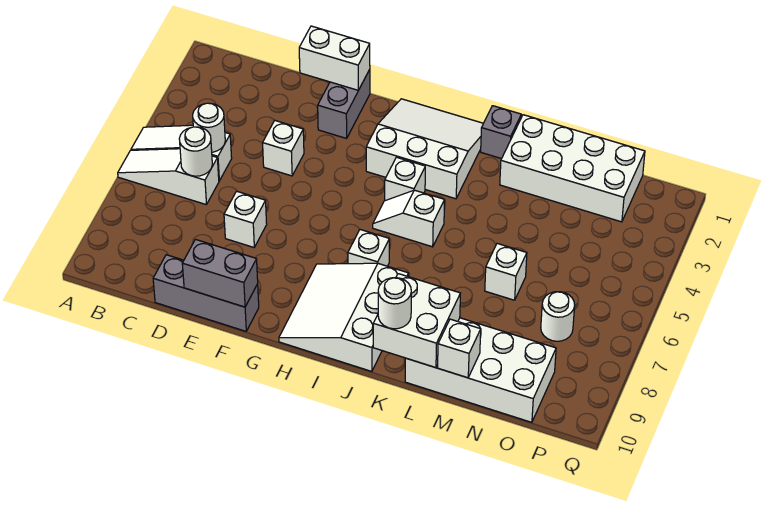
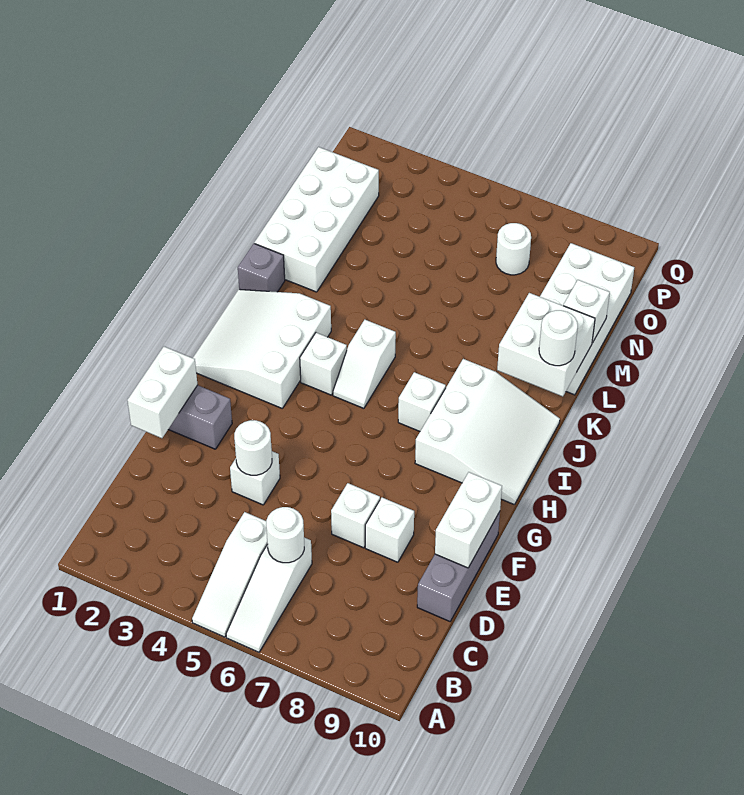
white round brick C5 level 2 -> white round brick E4 level 2
grey brick E10:F10 level 2 -> white brick E10:F10 level 2
white slope H8:J10 level 1 top J -> white slope H8:J10 level 1 top 8
white brick M6 level 1 -> white brick E8 level 1

